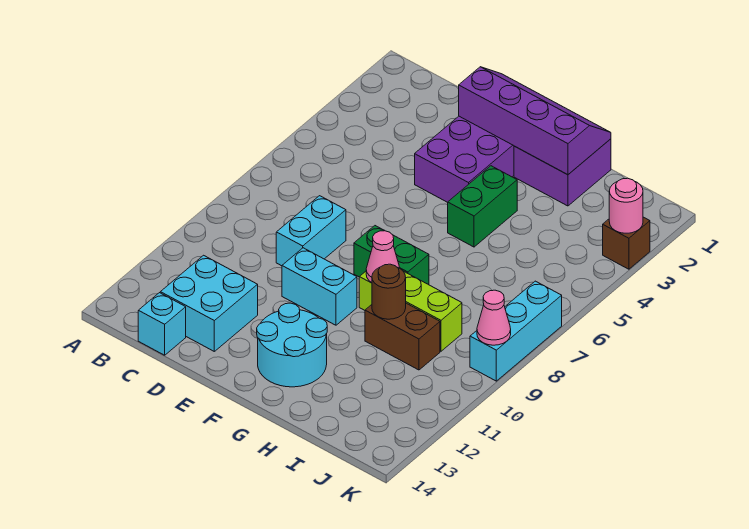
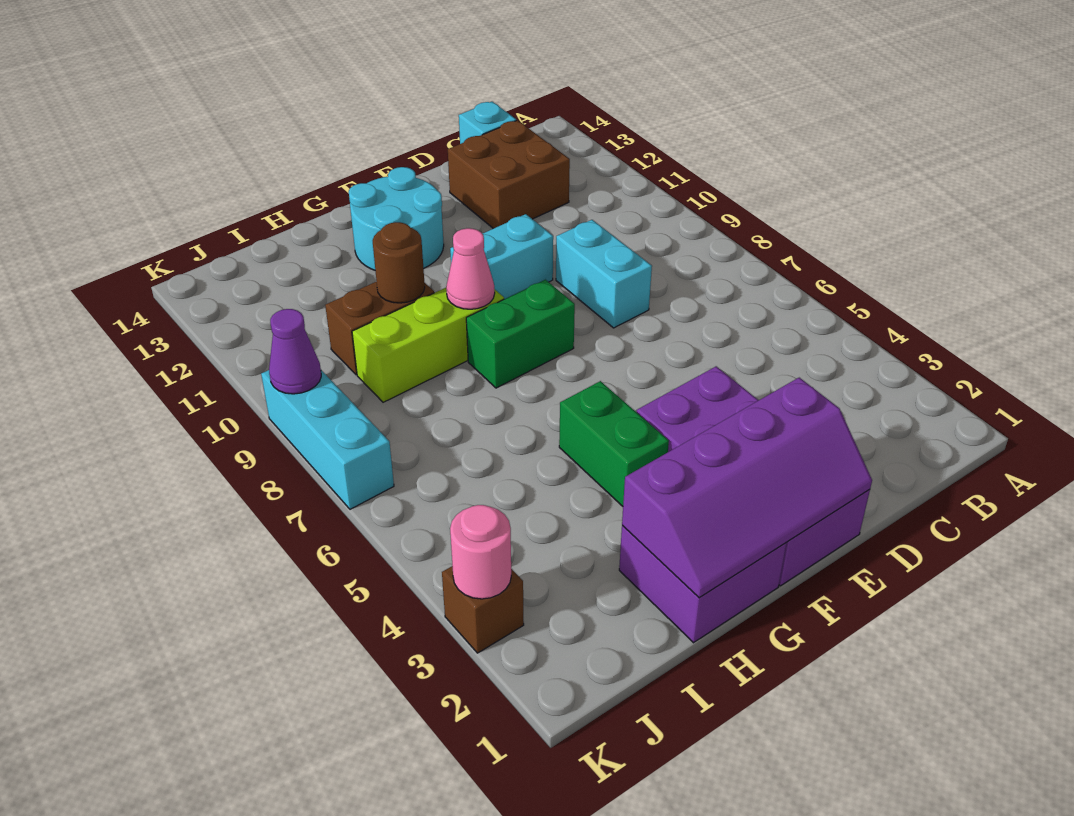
cyan brick C12:D13 level 1 -> brown brick C12:D13 level 1
pink cone K9 level 2 -> purple cone K9 level 2

